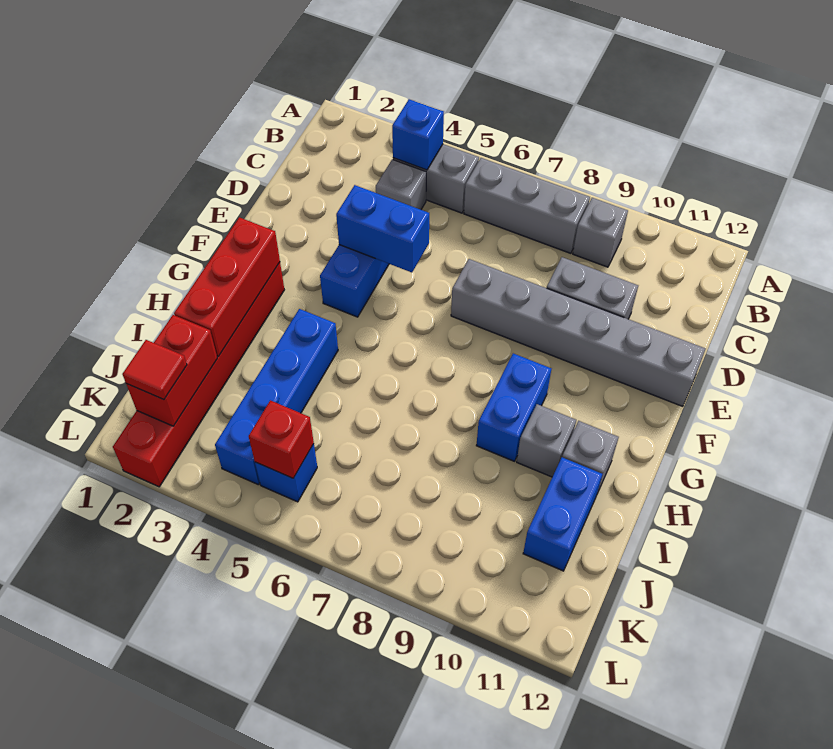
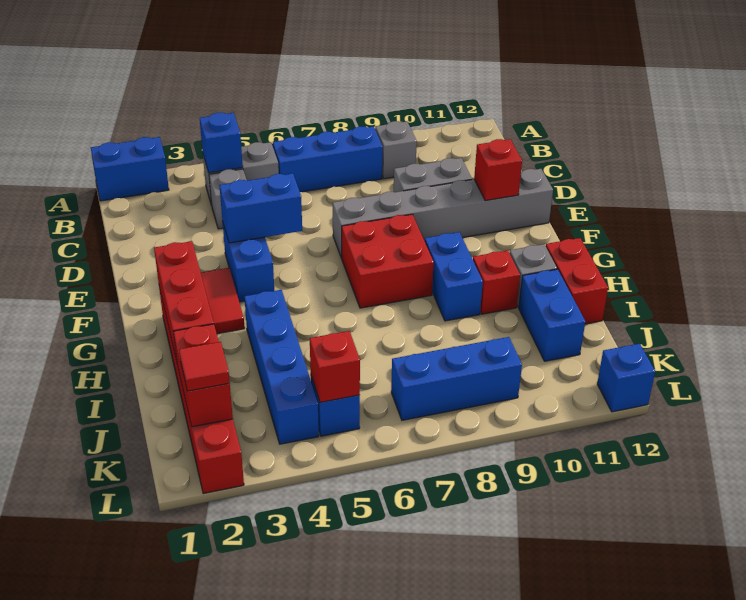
none -> blue brick A1:A2 level 1
grey brick B6:B8 level 1 -> blue brick B6:B8 level 1
none -> red brick E11 level 2
none -> red tile F3:G3 level 1
none -> red brick F7:G8 level 1
grey brick H10 level 1 -> red brick H10 level 1
none -> red brick H12:I12 level 1
none -> blue brick K7:K9 level 1
none -> blue brick L12 level 1

